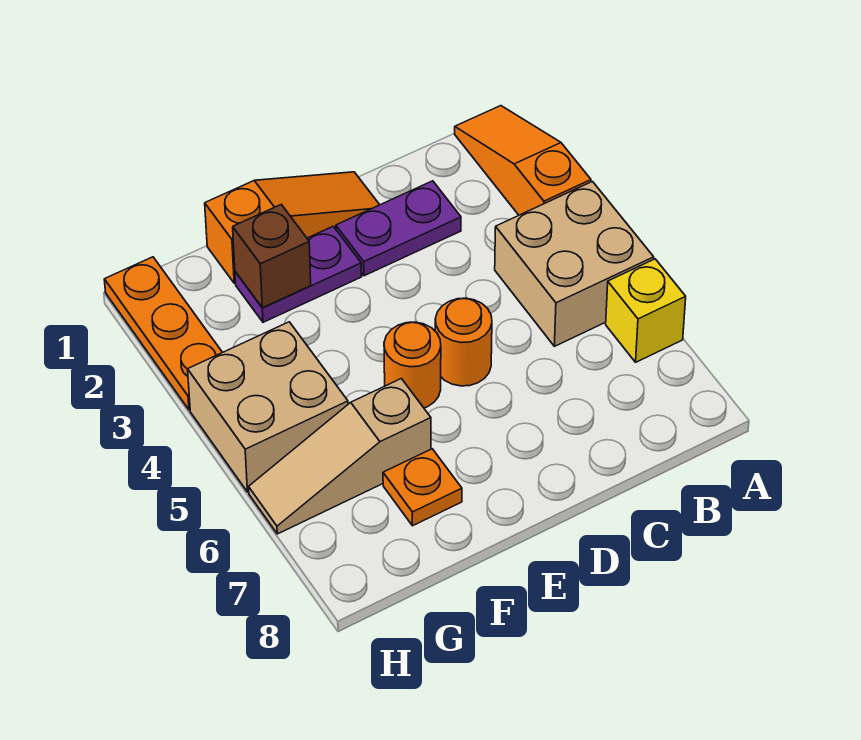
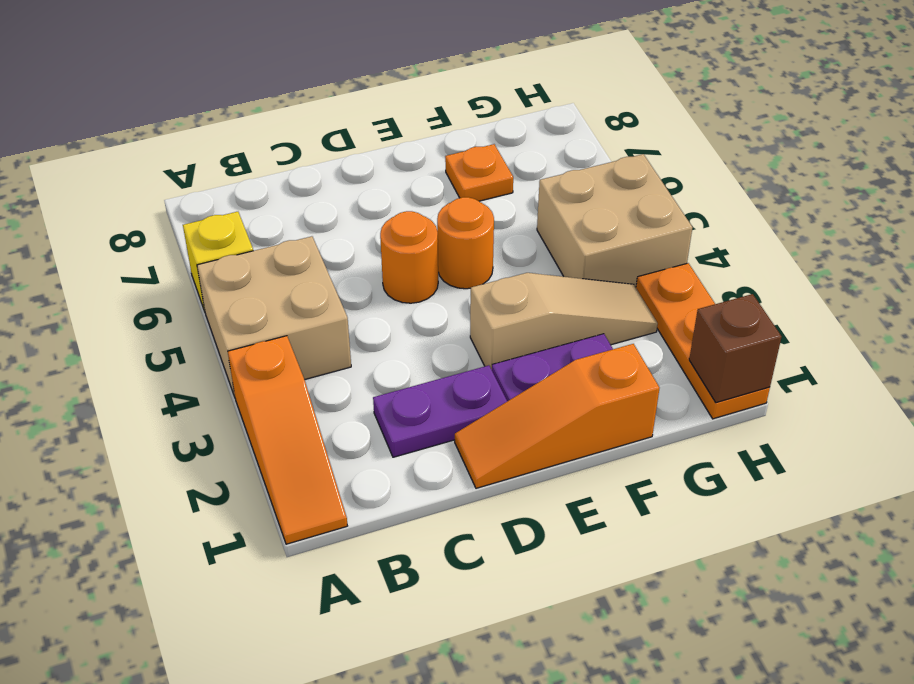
brown brick F2 level 2 -> brown brick H1 level 2
tan slope F6:H6 level 1 top F -> tan slope E3:G3 level 1 top E

